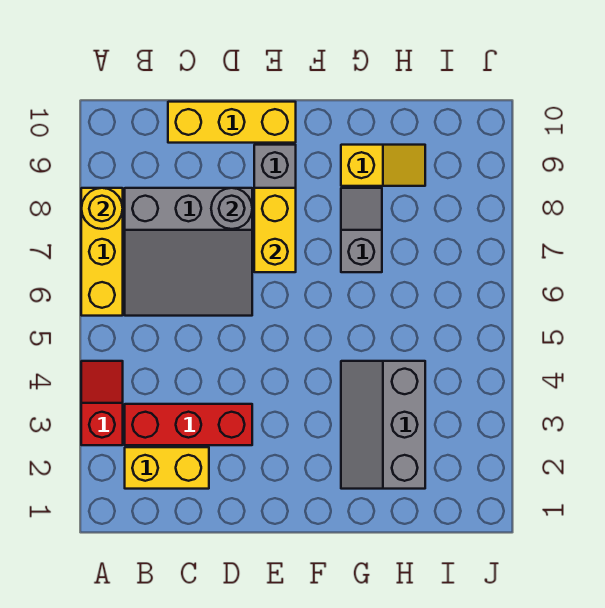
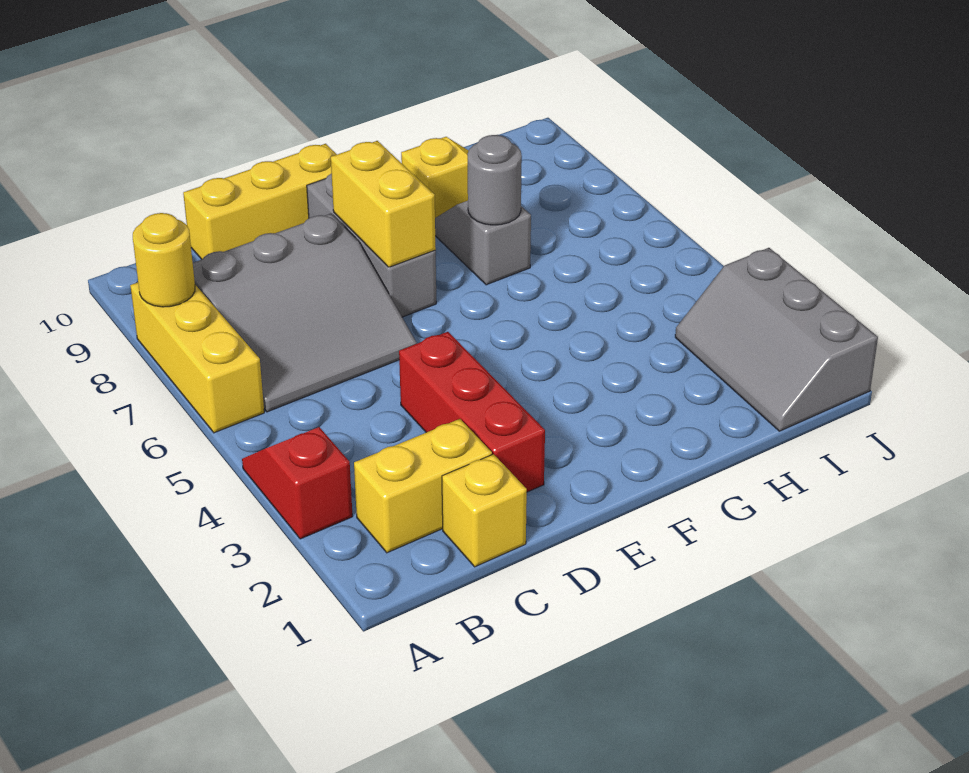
red brick B3:D3 level 1 -> red brick D2:D4 level 1
none -> yellow brick C1 level 1
grey round brick D8 level 2 -> grey round brick G7 level 2
grey slope G2:H4 level 1 top H -> grey slope I1:J3 level 1 top J

